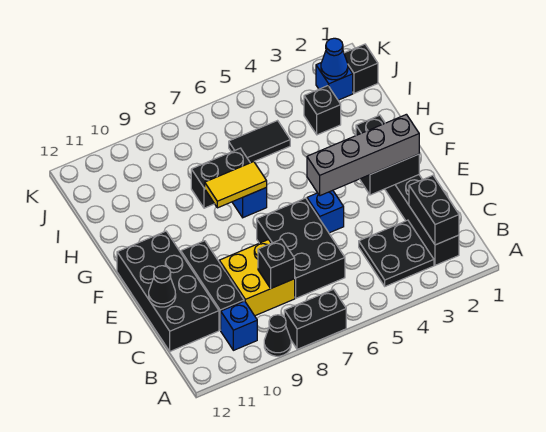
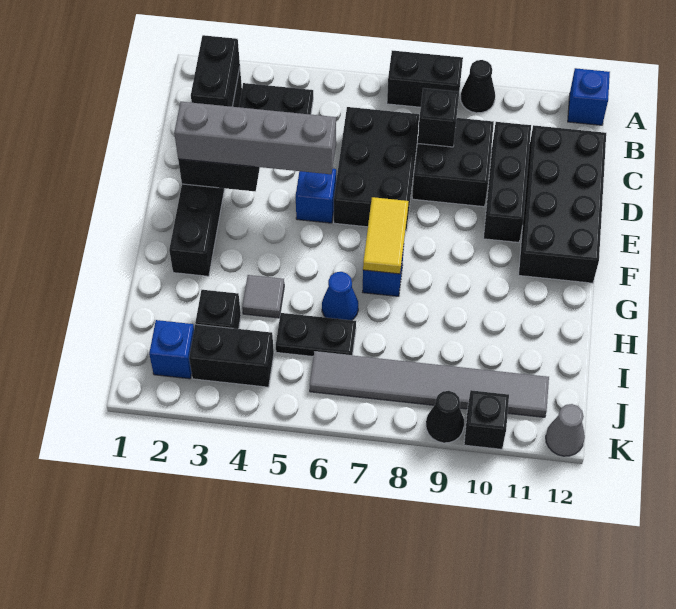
blue brick B10 level 1 -> blue brick A12 level 1
yellow brick C8:D9 level 1 -> black brick C8:D9 level 1
black cone D12 level 2 -> black cone K9 level 1
yellow tile G7:G8 level 2 -> yellow tile F7:G7 level 2
none -> grey tile H4 level 1
black brick H7:H8 level 1 -> black brick J3:J4 level 1
black tile I5:I6 level 1 -> black plate I5:I6 level 1
black brick J1 level 1 -> black brick K10 level 1
blue cone J2 level 2 -> blue cone H6 level 1
none -> grey tile J6:J11 level 1
none -> grey cone K12 level 1

